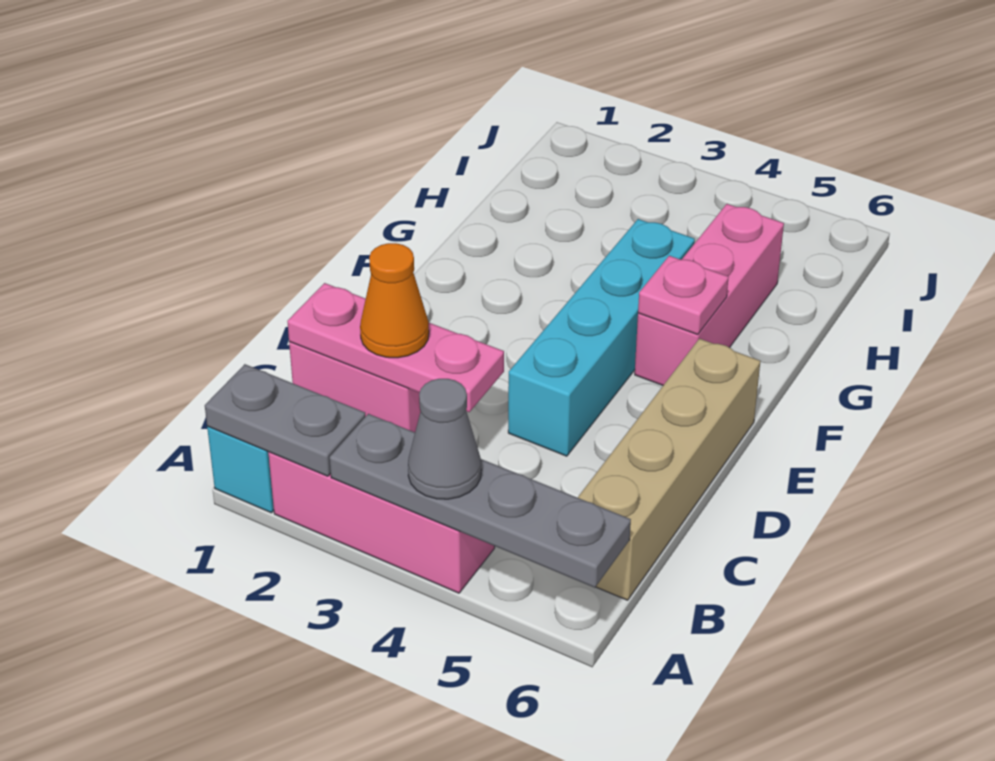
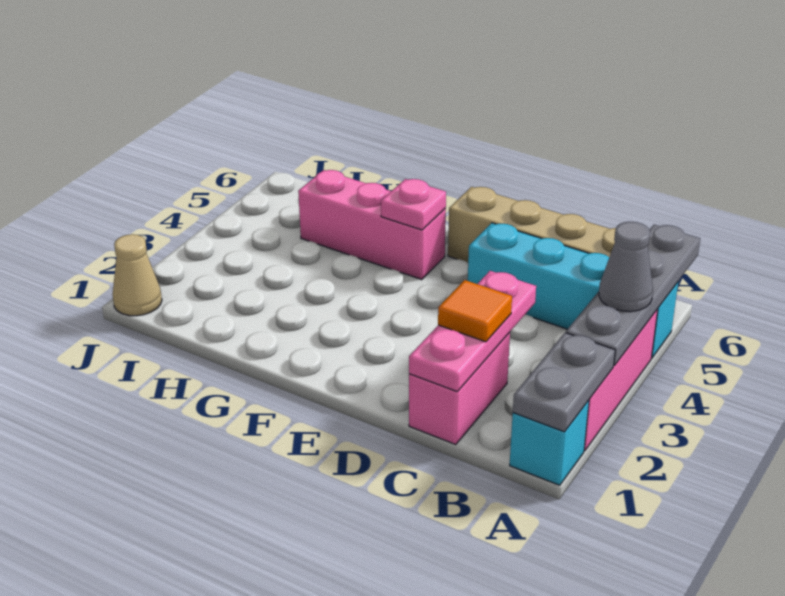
orange cone C2 level 3 -> orange tile C2 level 3
cyan brick D4:G4 level 1 -> cyan brick A5:D5 level 1
none -> tan cone J1 level 1

